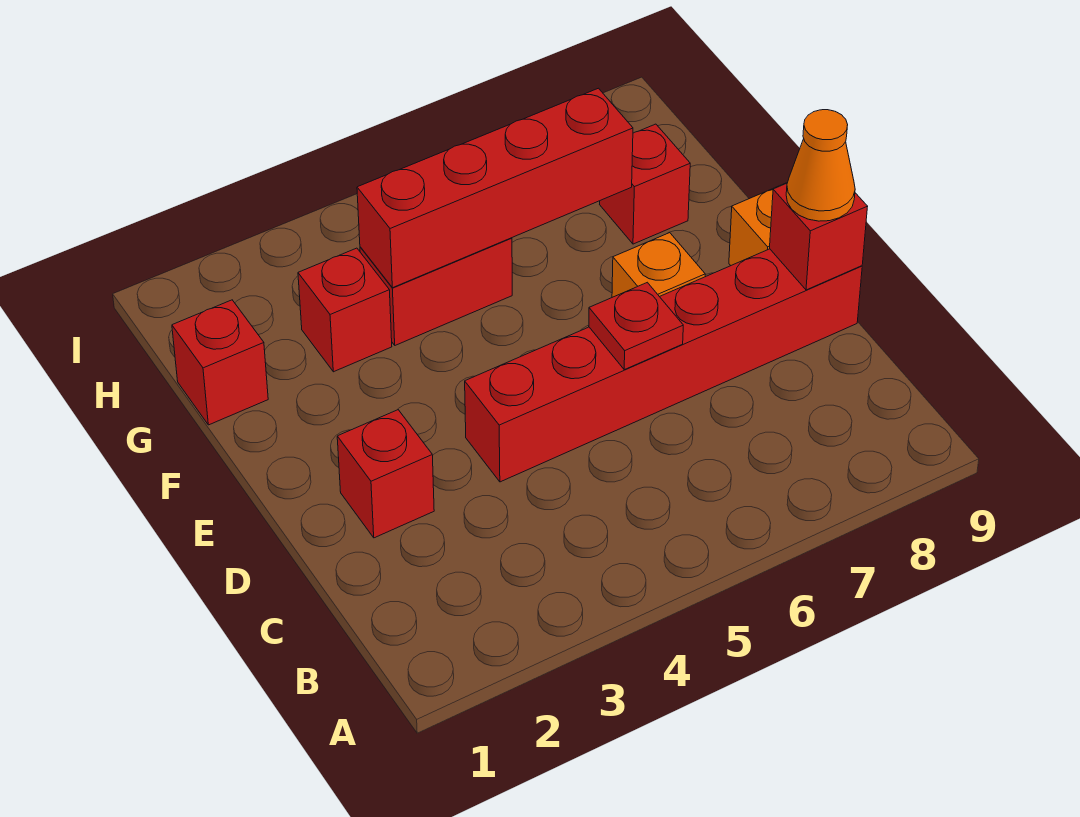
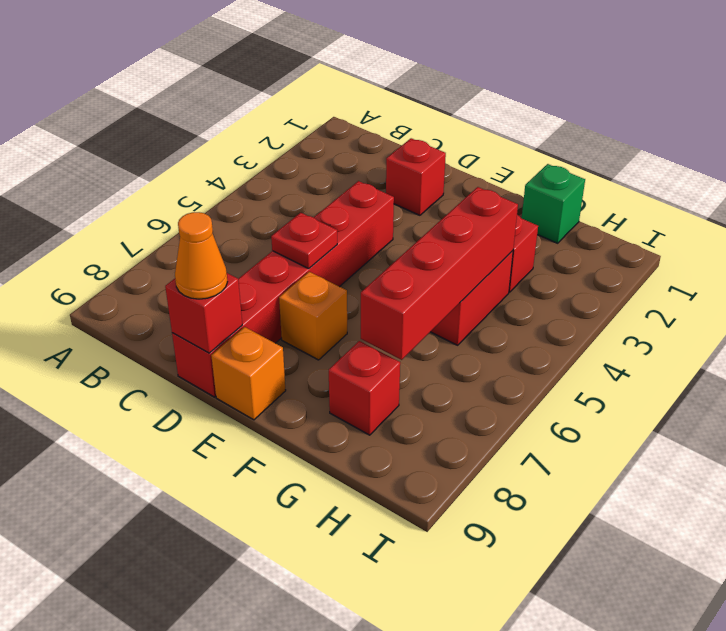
red brick G1 level 1 -> green brick G1 level 1

